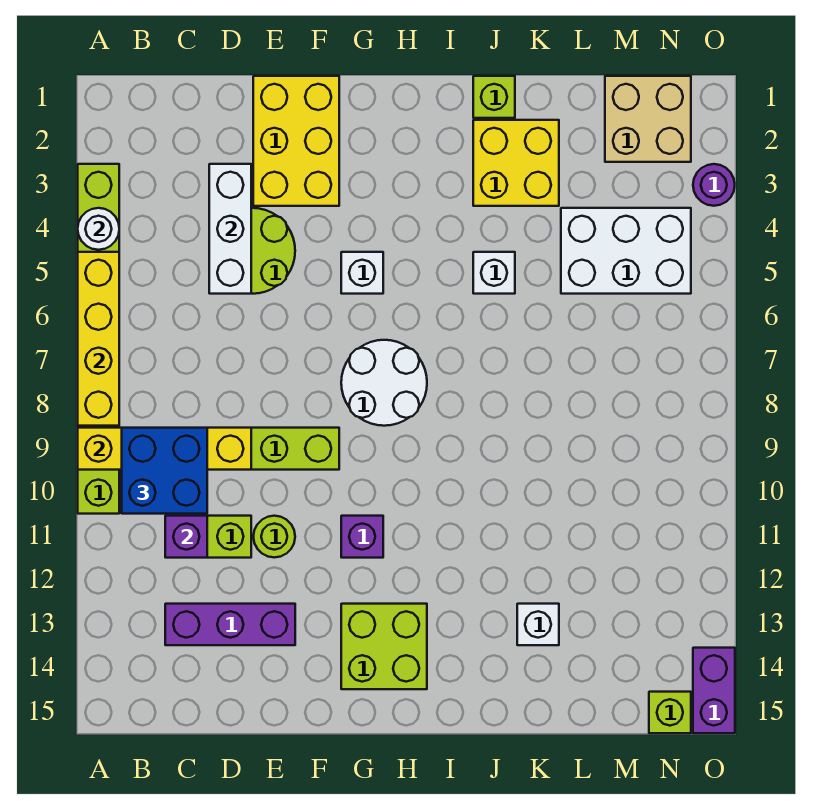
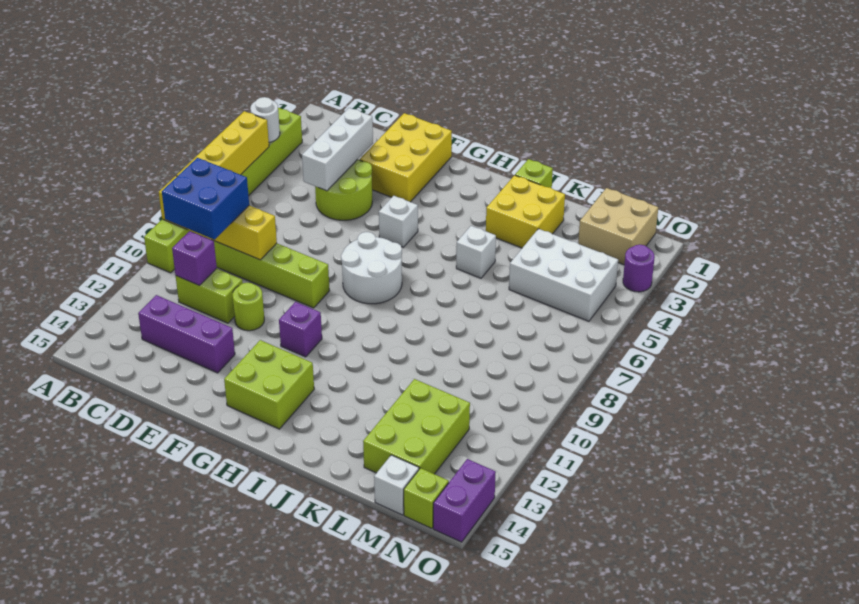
white brick K13 level 1 -> white brick M15 level 1
none -> lime brick L12:M14 level 1

